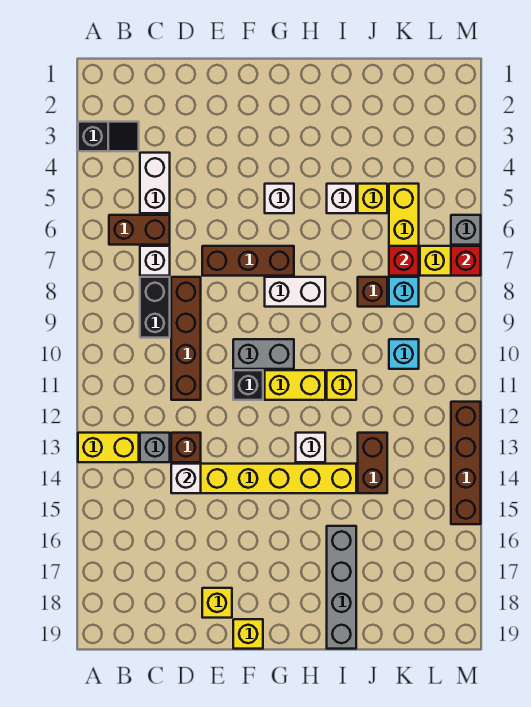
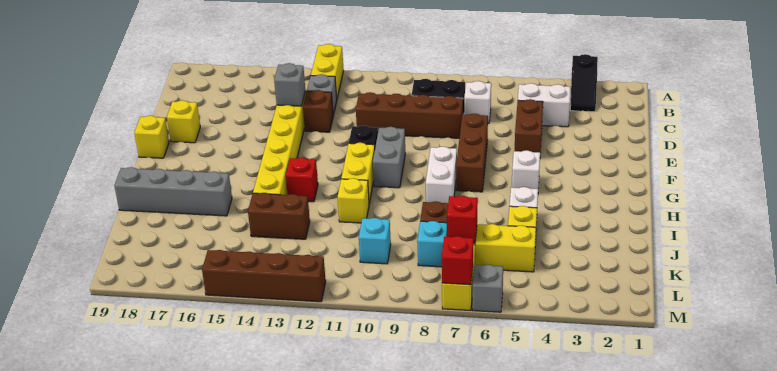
brown brick B6:C6 level 1 -> brown brick D5:E5 level 1
white brick D14 level 2 -> grey brick D14 level 2
white brick H13 level 1 -> red brick H13 level 1

